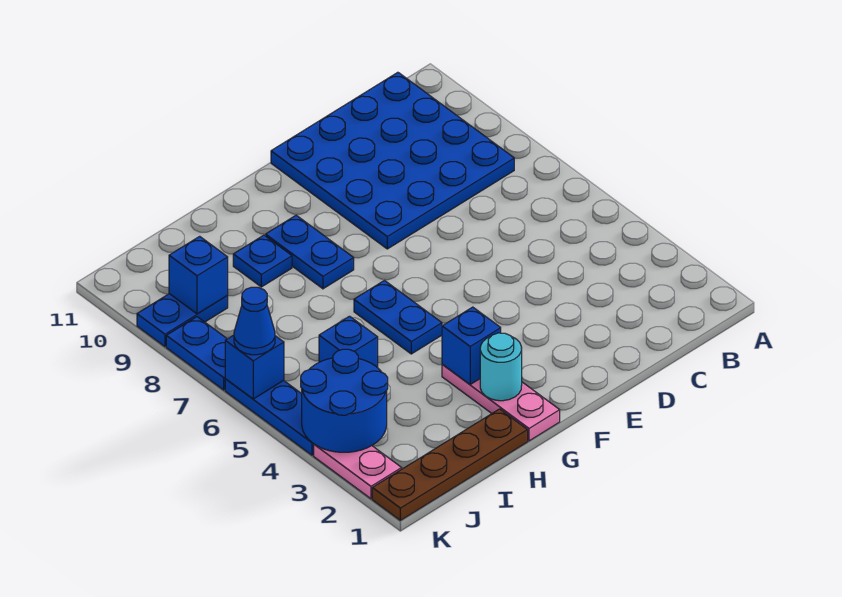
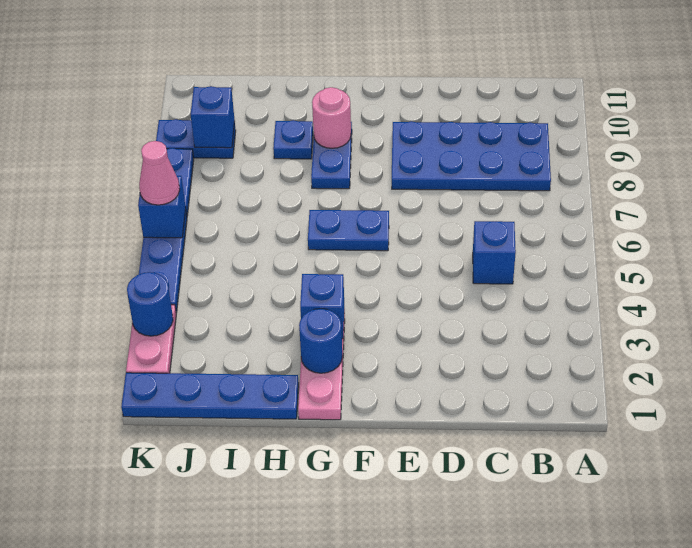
blue plate B8:E11 level 1 -> blue plate B8:E9 level 1
cyan round brick G2 level 2 -> blue round brick G2 level 2
blue plate G5:G6 level 1 -> blue plate F6:G6 level 1
none -> pink round brick G9 level 2
brown plate H1:K1 level 1 -> blue plate H1:K1 level 1
blue brick I5 level 1 -> blue brick C5 level 1
blue round brick J3:K4 level 2 -> blue round brick K3 level 2
blue cone K6 level 3 -> pink cone K6 level 3

